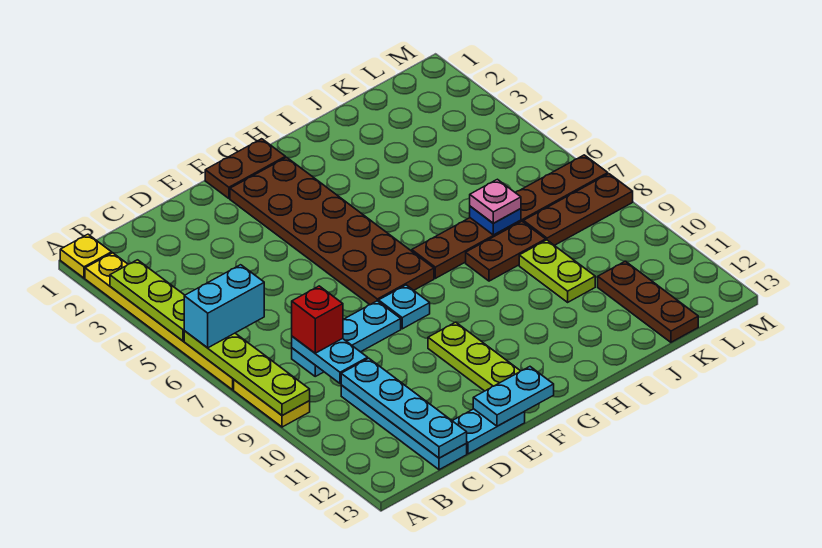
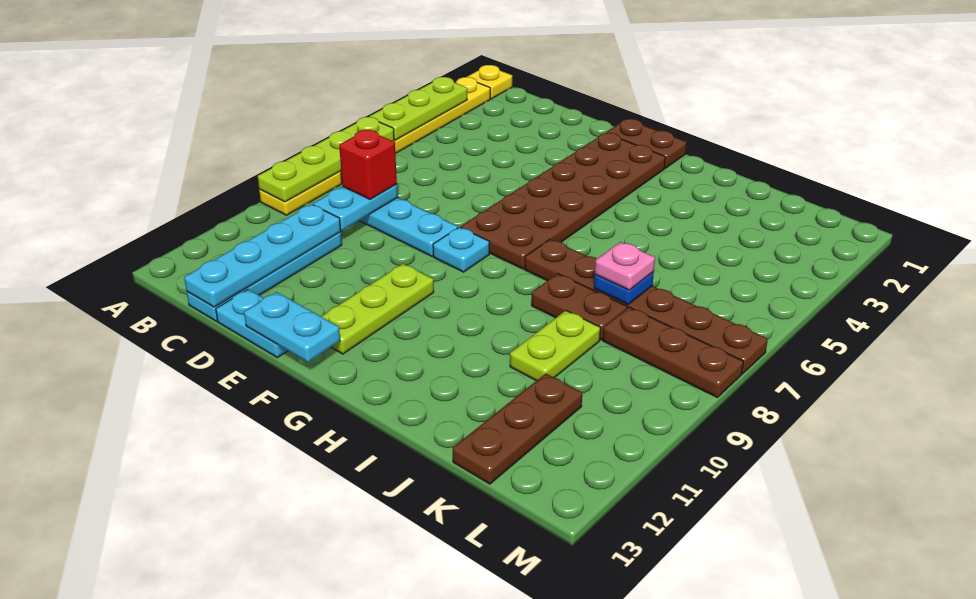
cyan brick A6:B6 level 3 -> none

